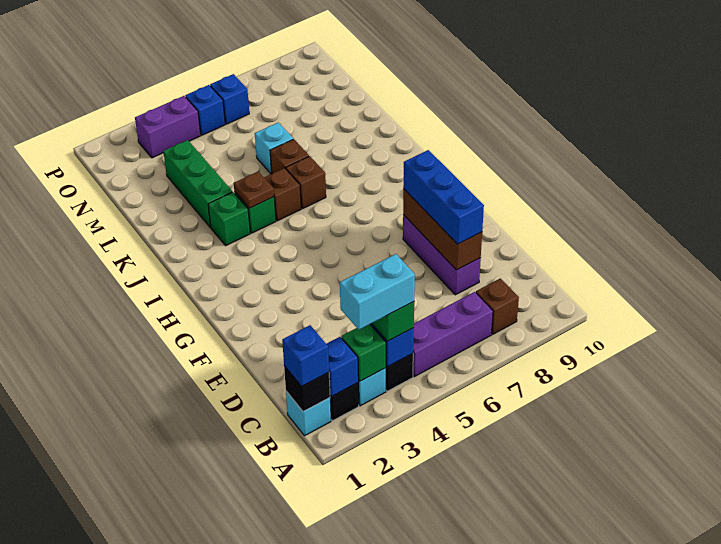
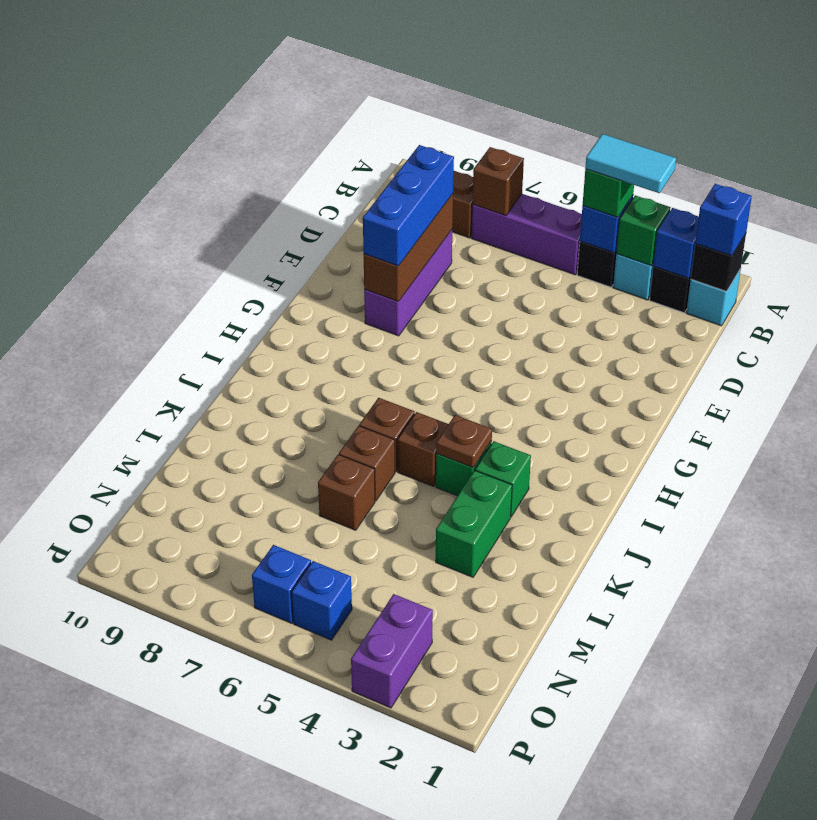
cyan brick B3:B4 level 4 -> cyan tile B3:B4 level 4
none -> brown brick B7 level 2
green brick K3:M3 level 1 -> green brick K3:L3 level 1
cyan brick L6 level 1 -> brown brick L6 level 1
purple brick O3:O4 level 1 -> purple brick O3:P3 level 1

